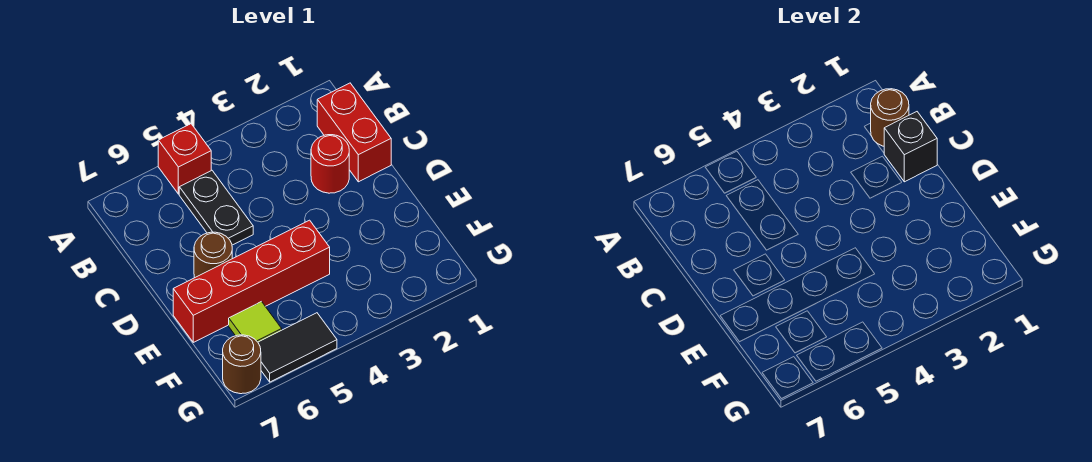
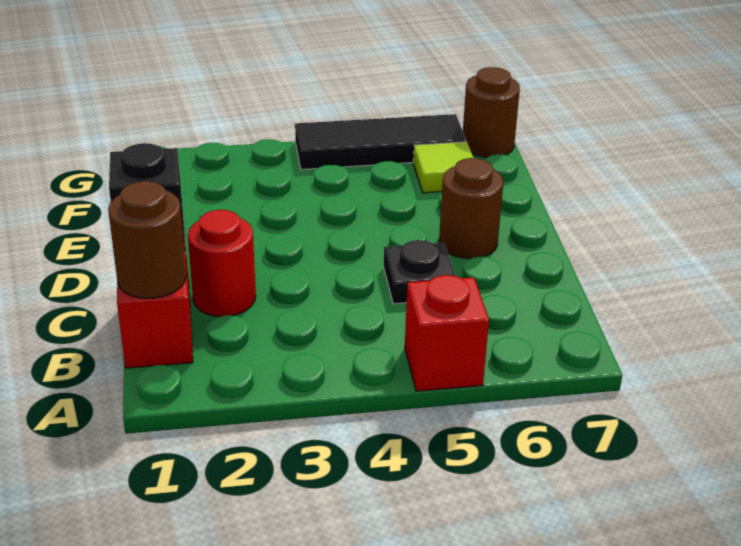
black plate B5:C5 level 1 -> black plate C5 level 1
red brick E4:E7 level 1 -> none
black tile G5:G6 level 1 -> black tile G4:G6 level 1

